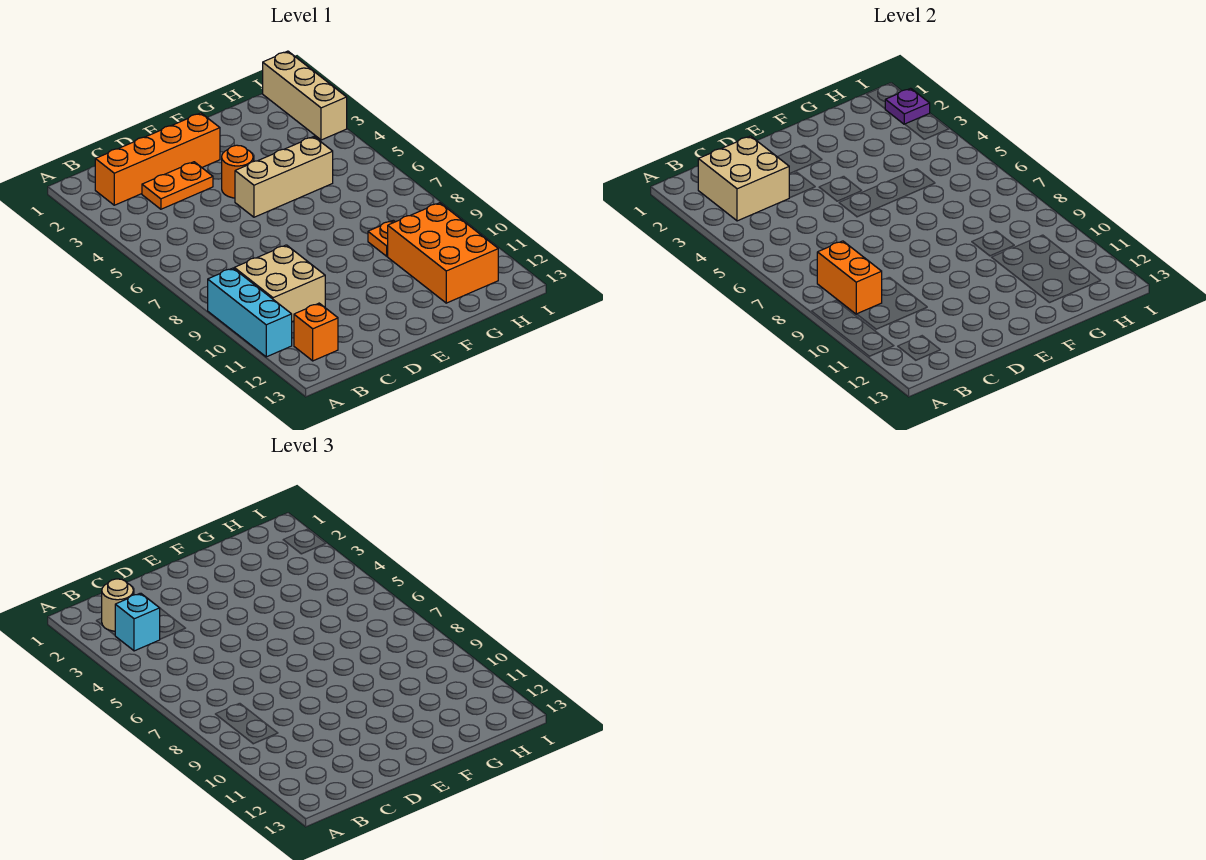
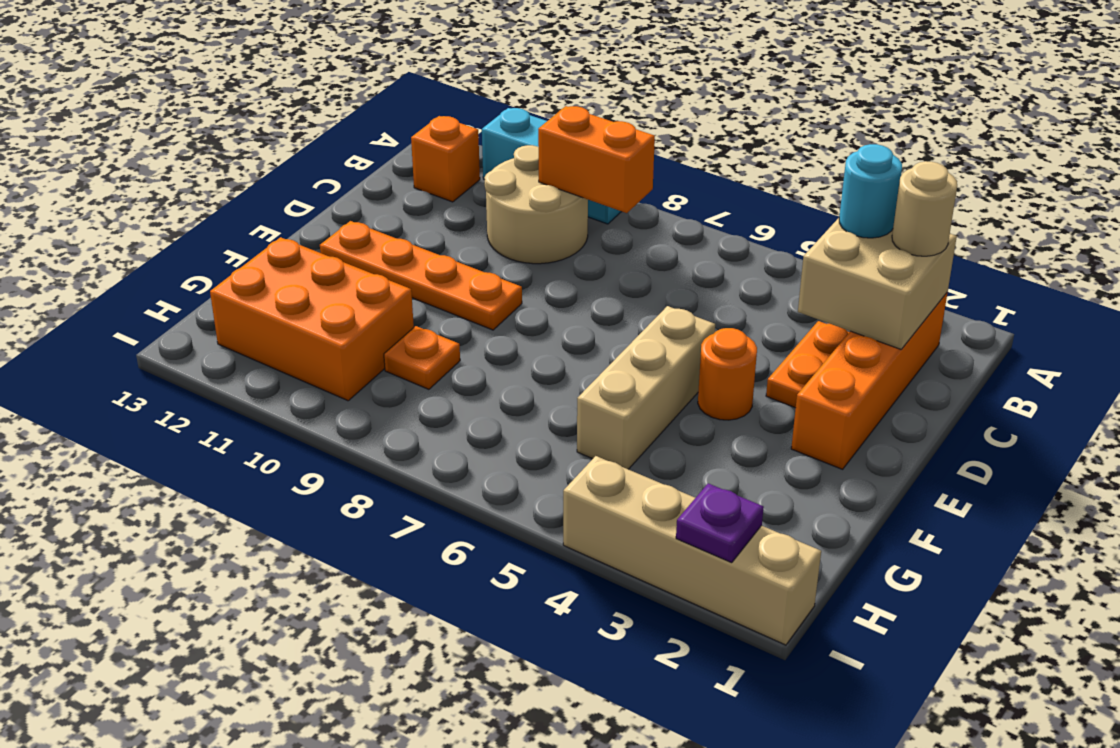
cyan brick B3 level 3 -> cyan round brick B3 level 3
tan brick B9:C10 level 1 -> tan round brick B9:C10 level 1
none -> orange plate E9:E12 level 1
tan brick I1:I3 level 1 -> tan brick I1:I4 level 1

